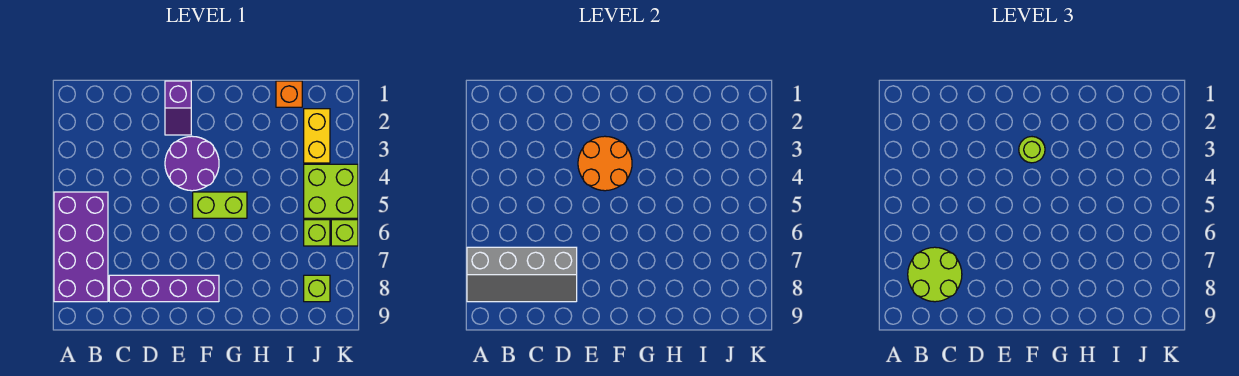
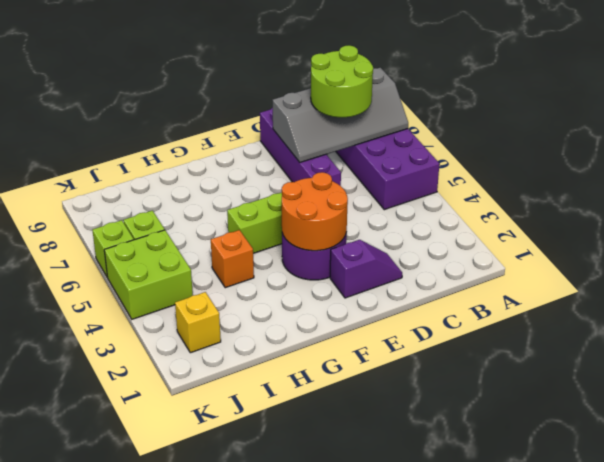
grey slope A7:D8 level 2 top 7 -> grey slope A7:D8 level 2 top 8
purple brick C8:F8 level 1 -> purple brick D6:D9 level 1
purple slope E1:E2 level 1 top 1 -> purple slope D2:E2 level 1 top E
lime round brick F3 level 3 -> none
orange brick I1 level 1 -> orange brick H4 level 1
yellow brick J2:J3 level 1 -> yellow brick J2 level 1
lime brick J8 level 1 -> none

